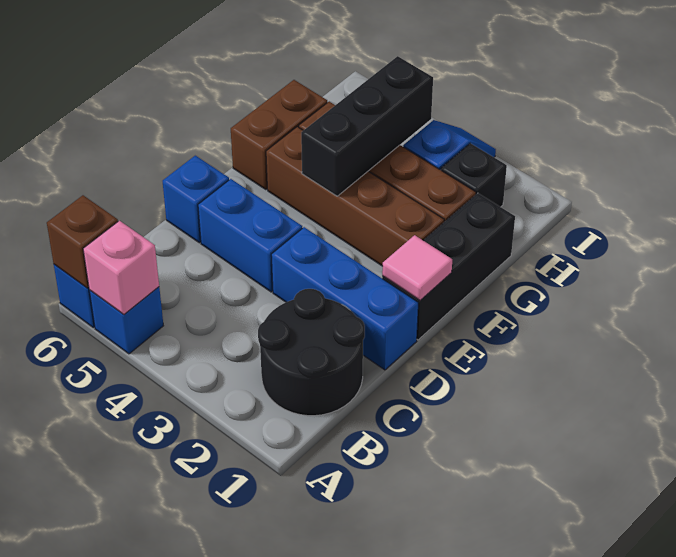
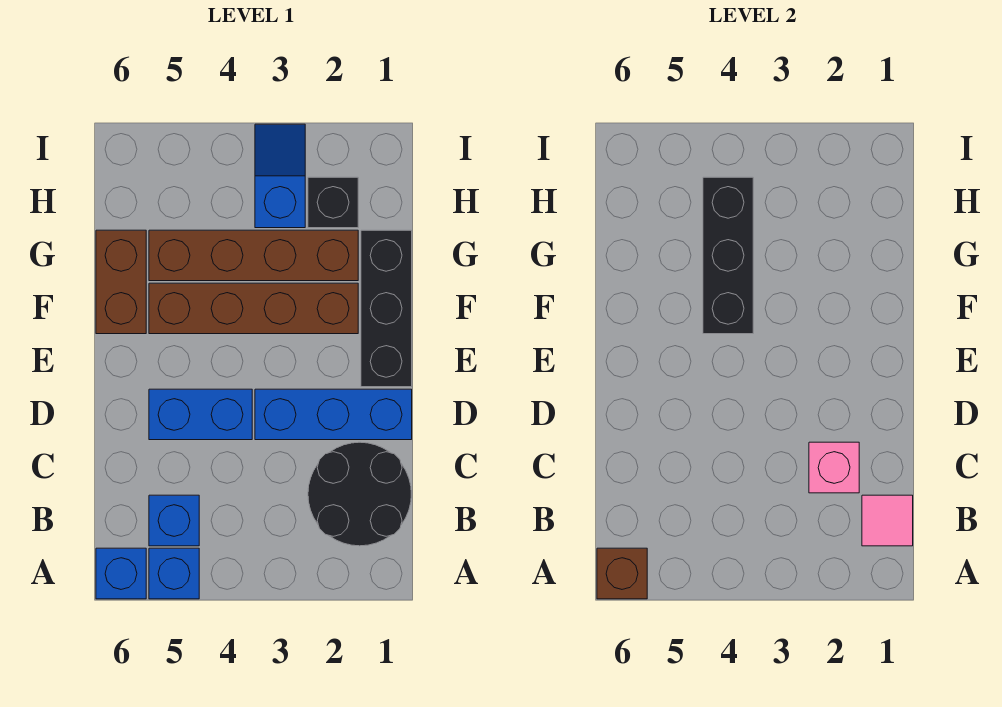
pink brick A5 level 2 -> pink brick C2 level 2
blue brick D6 level 1 -> blue brick B5 level 1
pink tile E1 level 2 -> pink tile B1 level 2

